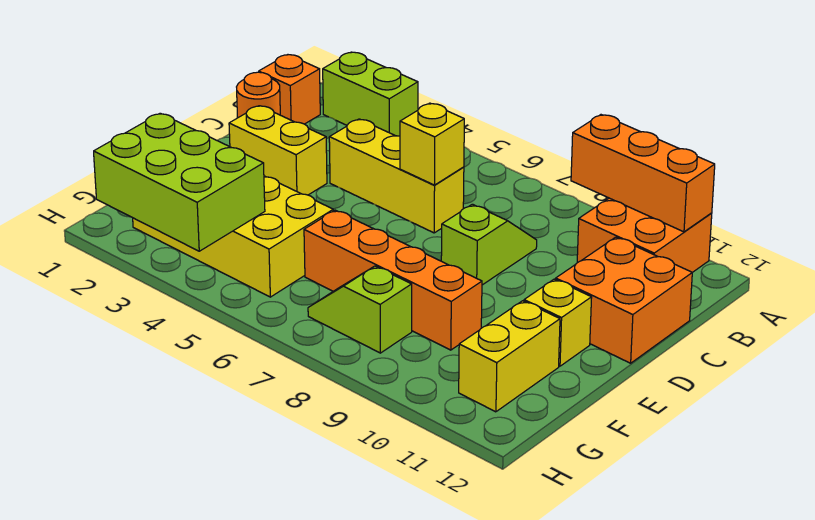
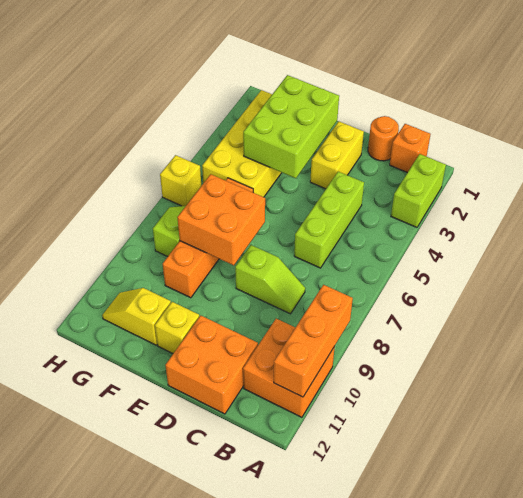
yellow brick C4:C6 level 1 -> lime brick C4:C6 level 1
yellow brick C6 level 2 -> yellow brick H6 level 1
none -> orange brick E7:F8 level 2
yellow brick F11:G11 level 1 -> yellow slope F11:G11 level 1 top F
lime brick G2:H4 level 2 -> lime brick E2:F4 level 2

